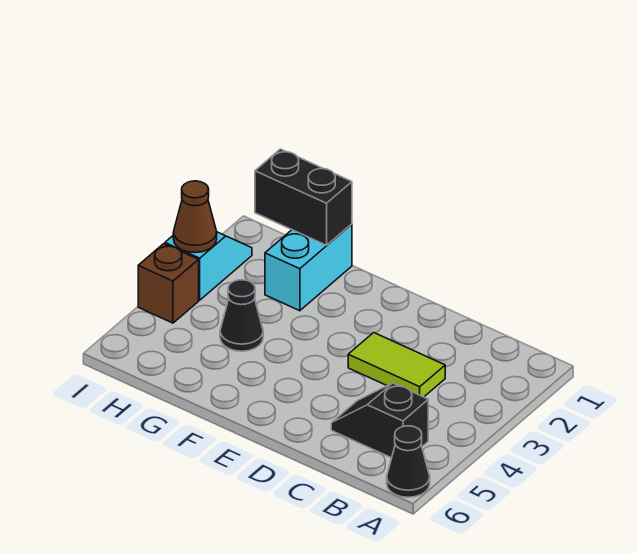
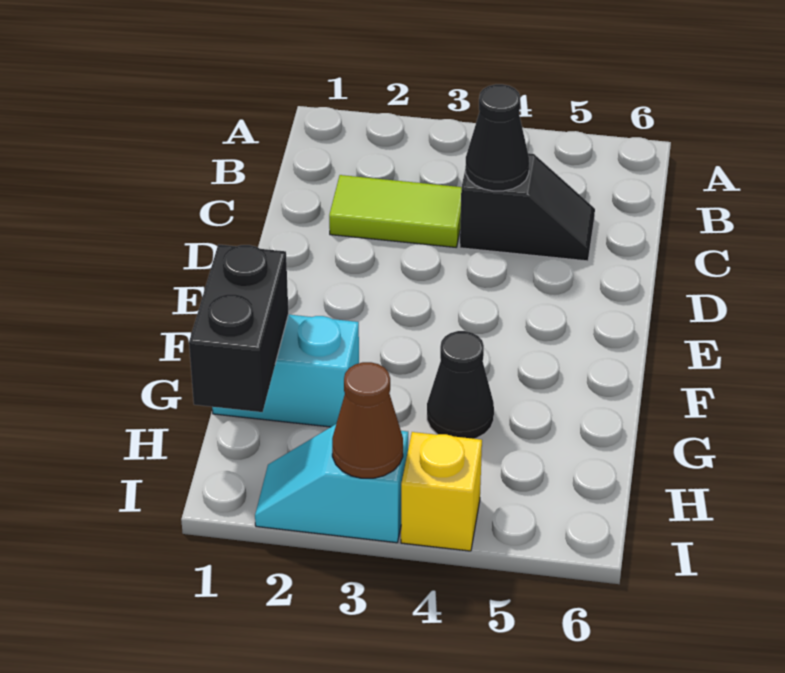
black cone A6 level 1 -> black cone C4 level 2
black slope B5:C5 level 1 top B -> black slope C4:C5 level 1 top 4
lime tile C3:D3 level 1 -> lime tile C2:C3 level 1
brown brick I4 level 1 -> yellow brick I4 level 1

